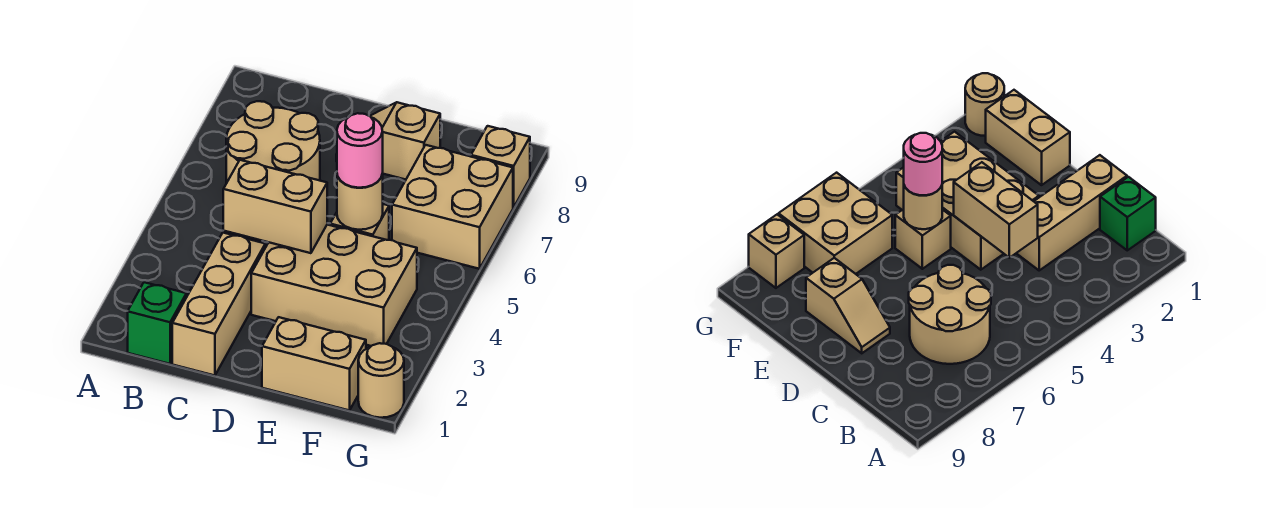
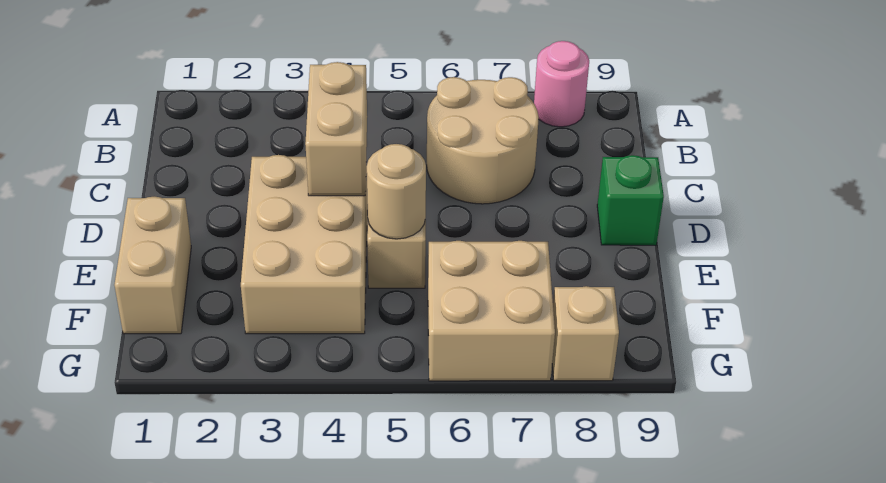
green brick B1 level 1 -> green brick D9 level 1
tan brick C1:C3 level 1 -> none
tan slope D8:E8 level 1 top E -> none
pink round brick E5 level 3 -> pink round brick A8 level 1
tan round brick G1 level 1 -> none

